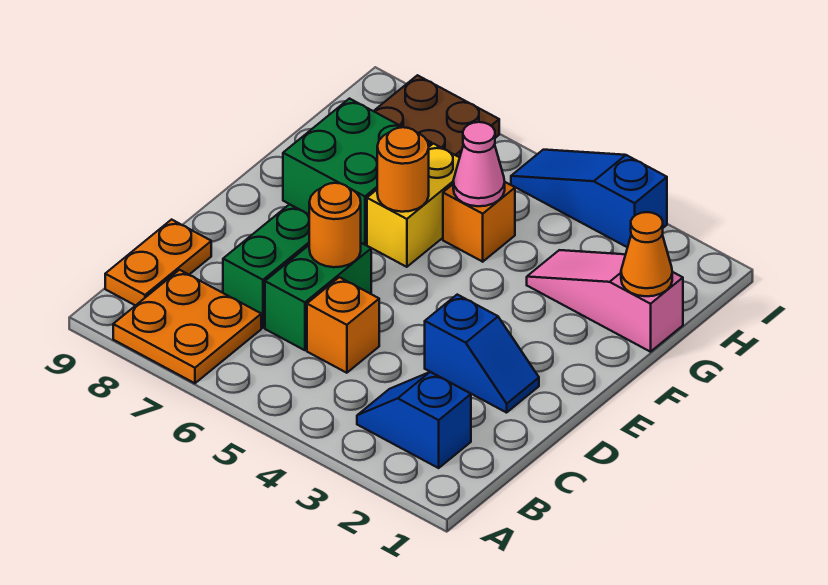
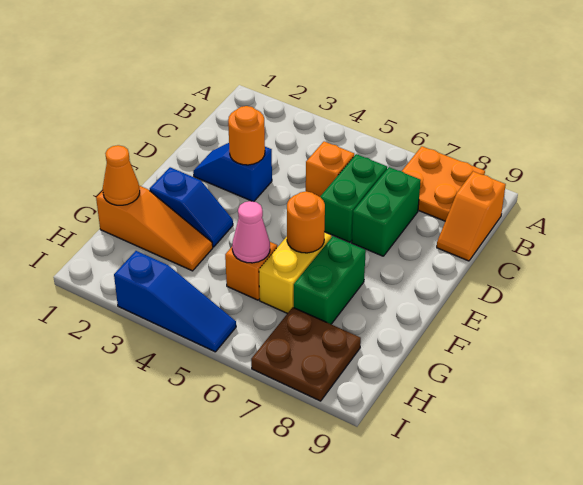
blue slope B2:B3 level 1 top 2 -> blue slope F2:F3 level 1 top 2
orange plate B9:C9 level 1 -> orange slope B9:C9 level 1 top B
orange round brick D6 level 2 -> orange round brick D3 level 2
green brick F7:G8 level 1 -> green brick F7:G7 level 1
pink slope G1:G3 level 1 top 1 -> orange slope G1:G3 level 1 top 1

